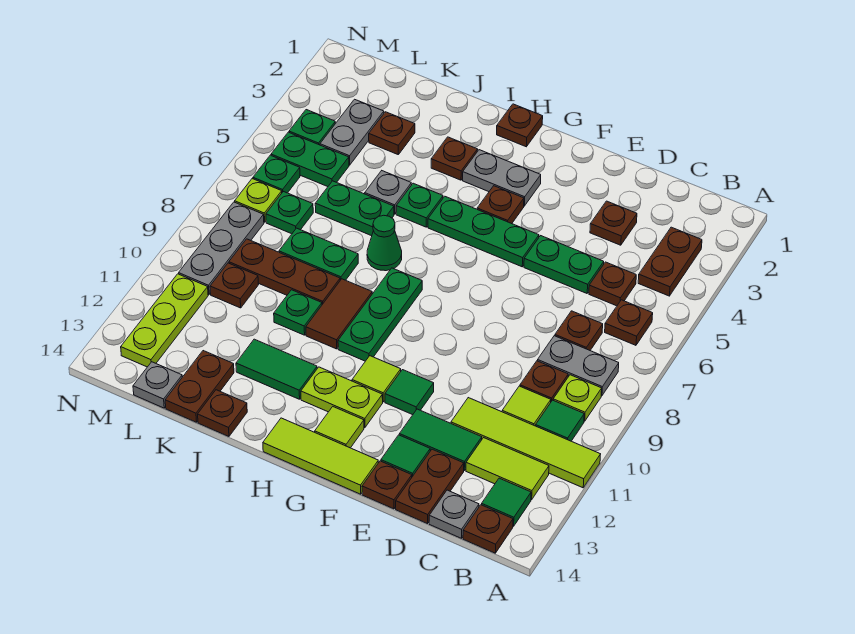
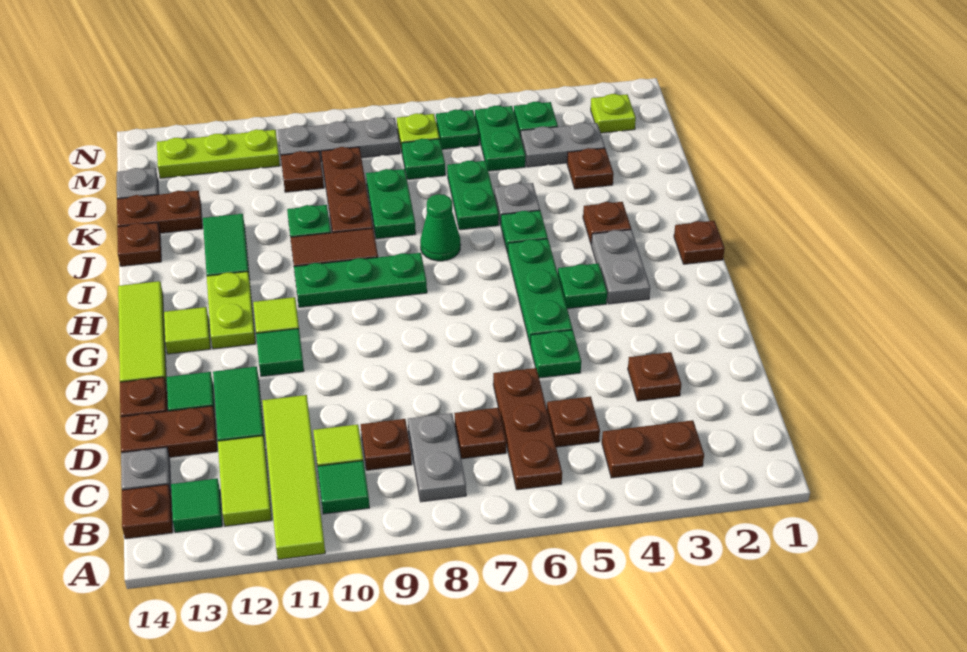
brown plate B6 level 1 -> brown plate B6:D6 level 1
lime plate B9 level 1 -> lime plate M2 level 1
green plate D5:E5 level 1 -> green plate E5 level 1
brown plate G4 level 1 -> green plate G4 level 1

